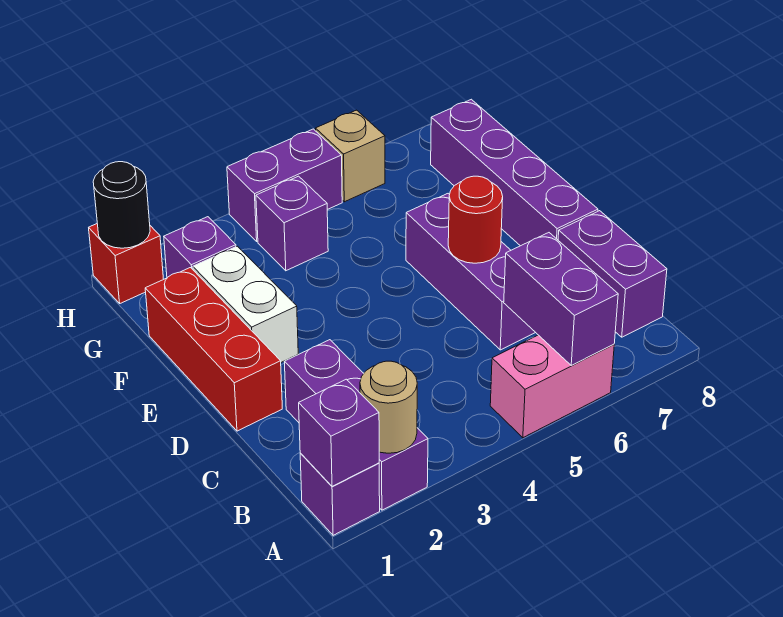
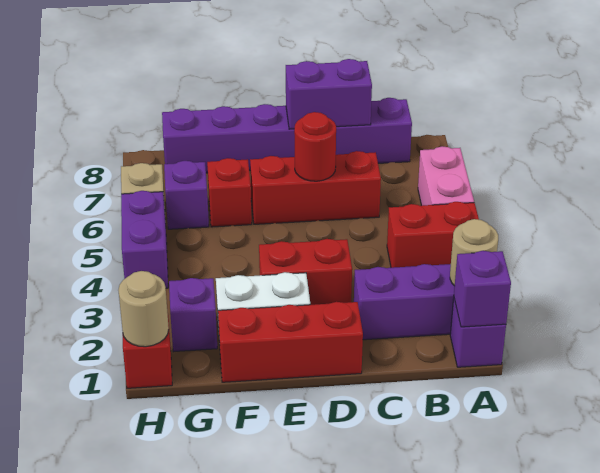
none -> red brick A4:B4 level 1
purple brick A6:B6 level 2 -> purple brick C8:D8 level 2
purple brick C6:E6 level 1 -> red brick C6:E6 level 1
none -> red brick D3:E3 level 1
none -> red brick F6 level 1
purple brick G4 level 1 -> purple brick G6 level 1
black round brick H1 level 2 -> tan round brick H1 level 2

